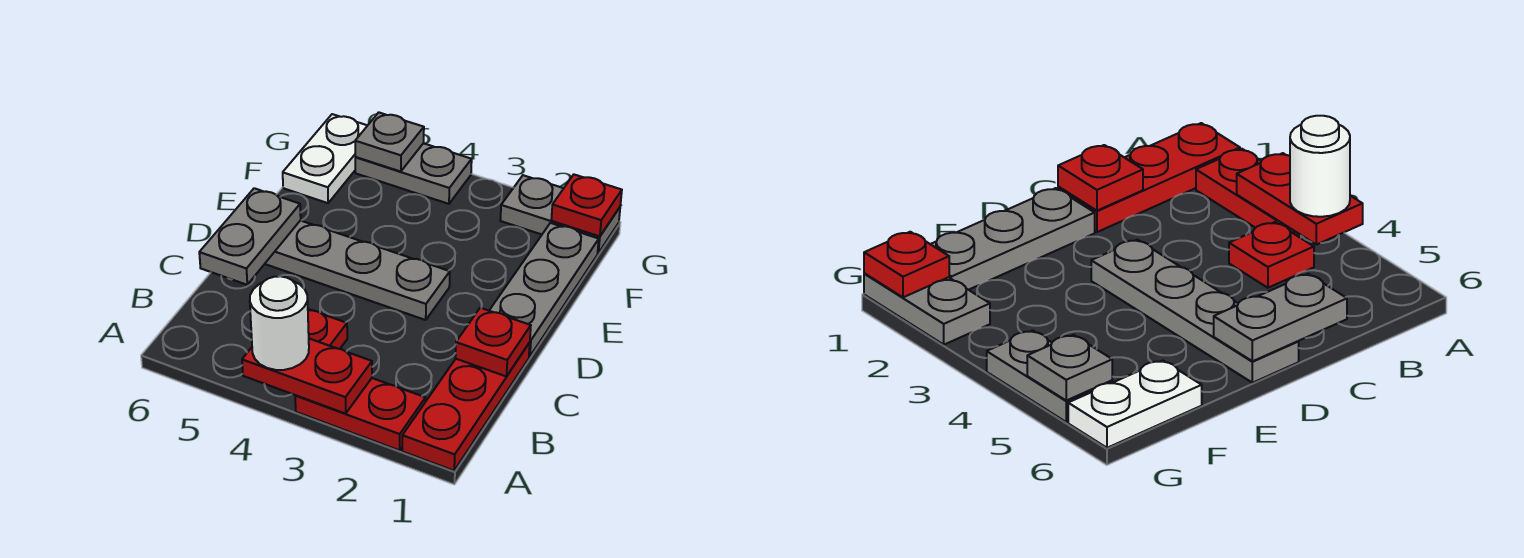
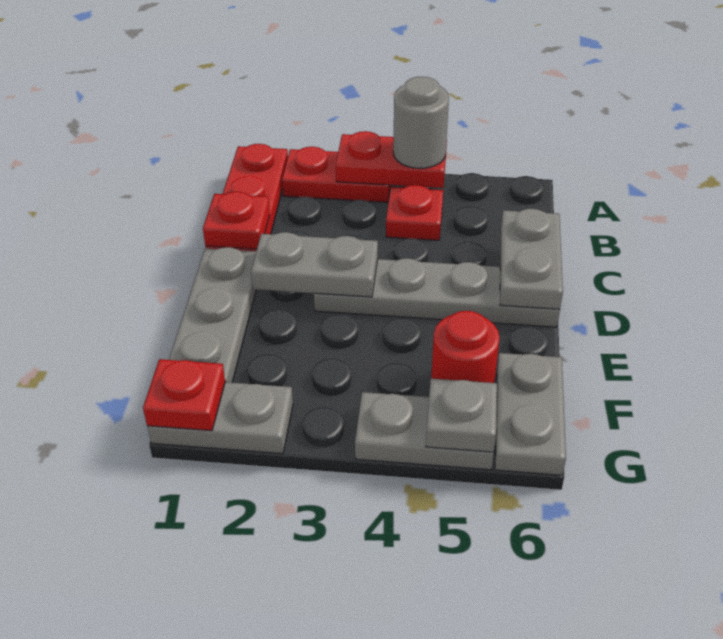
white round brick A4 level 3 -> grey round brick A4 level 3
none -> grey plate D2:D3 level 2
none -> red round brick F5 level 1
white plate F6:G6 level 1 -> grey plate F6:G6 level 1

